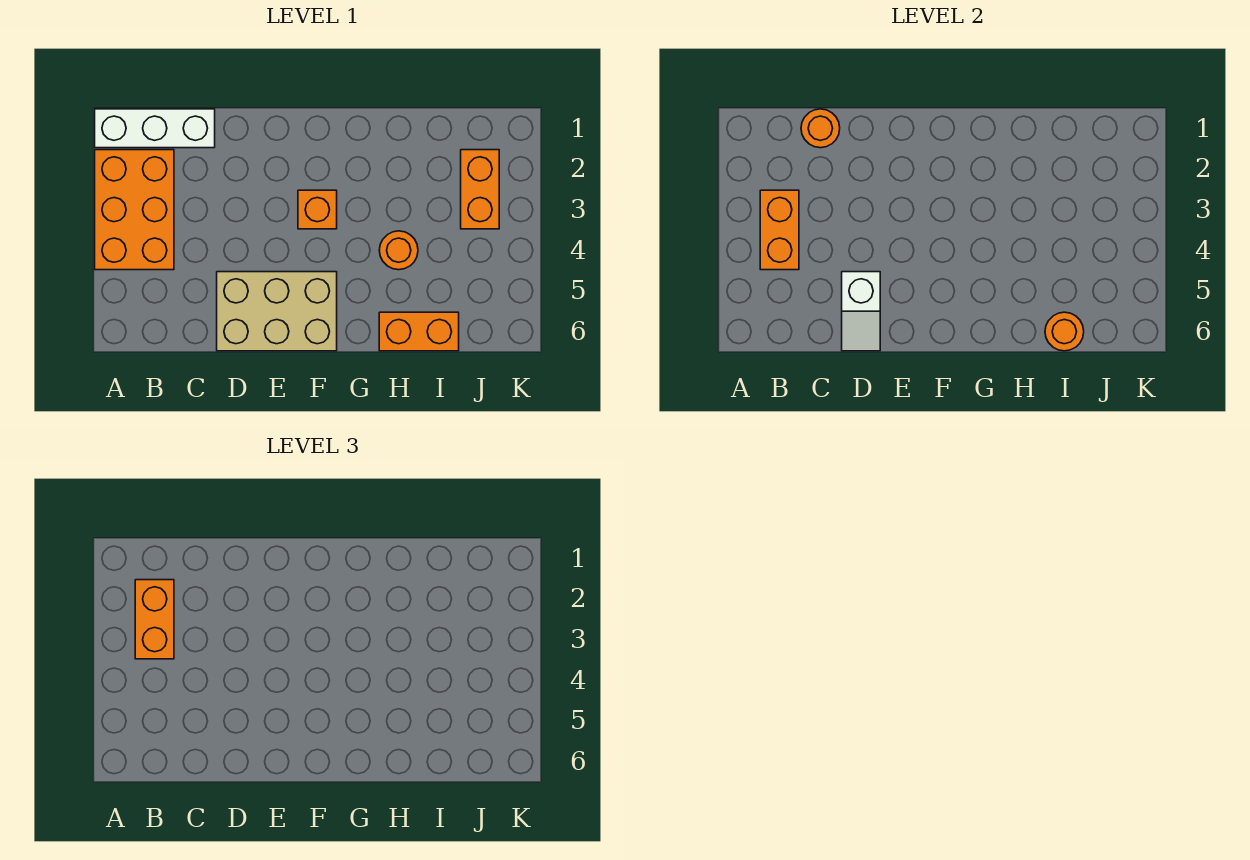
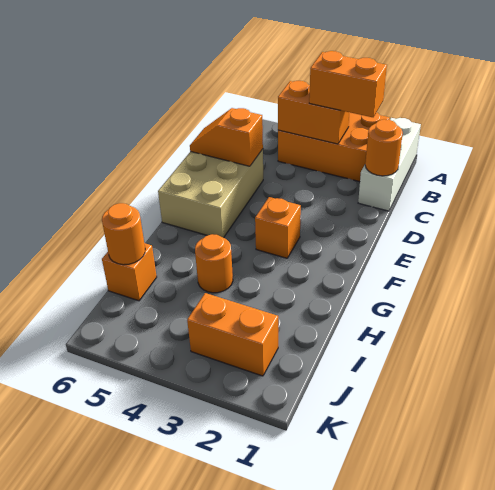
white slope D5:D6 level 2 top 5 -> orange slope D5:D6 level 2 top 5
orange brick H6:I6 level 1 -> orange brick I6 level 1

